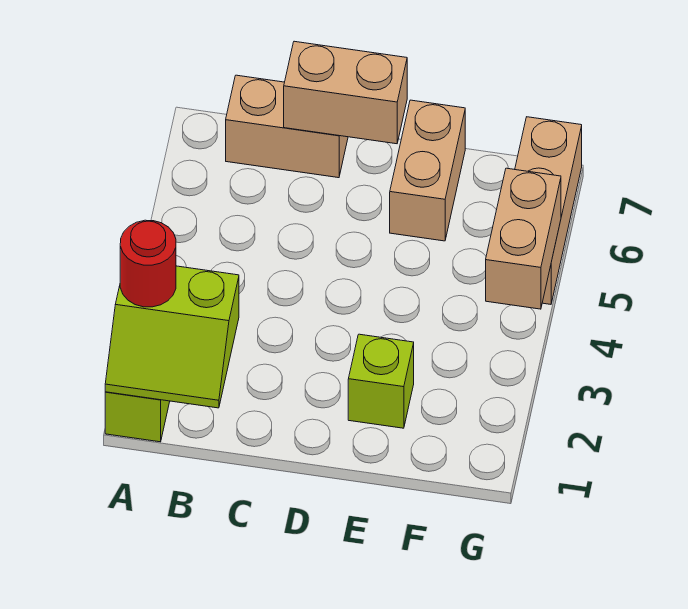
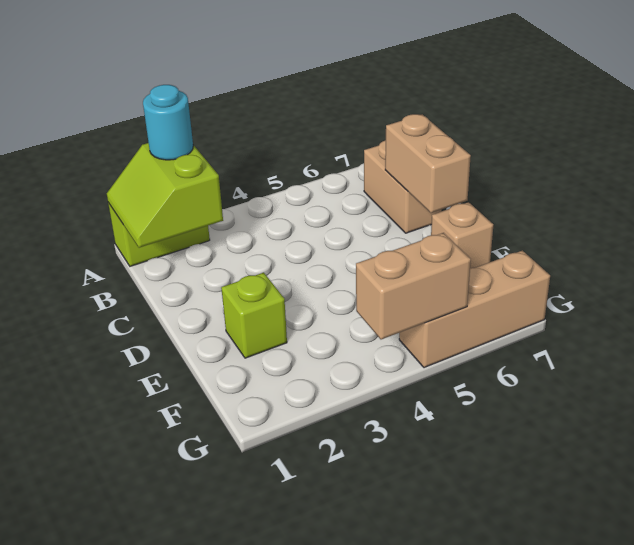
red round brick A2 level 3 -> cyan round brick A2 level 3
tan brick E6:E7 level 1 -> tan brick E7 level 1

